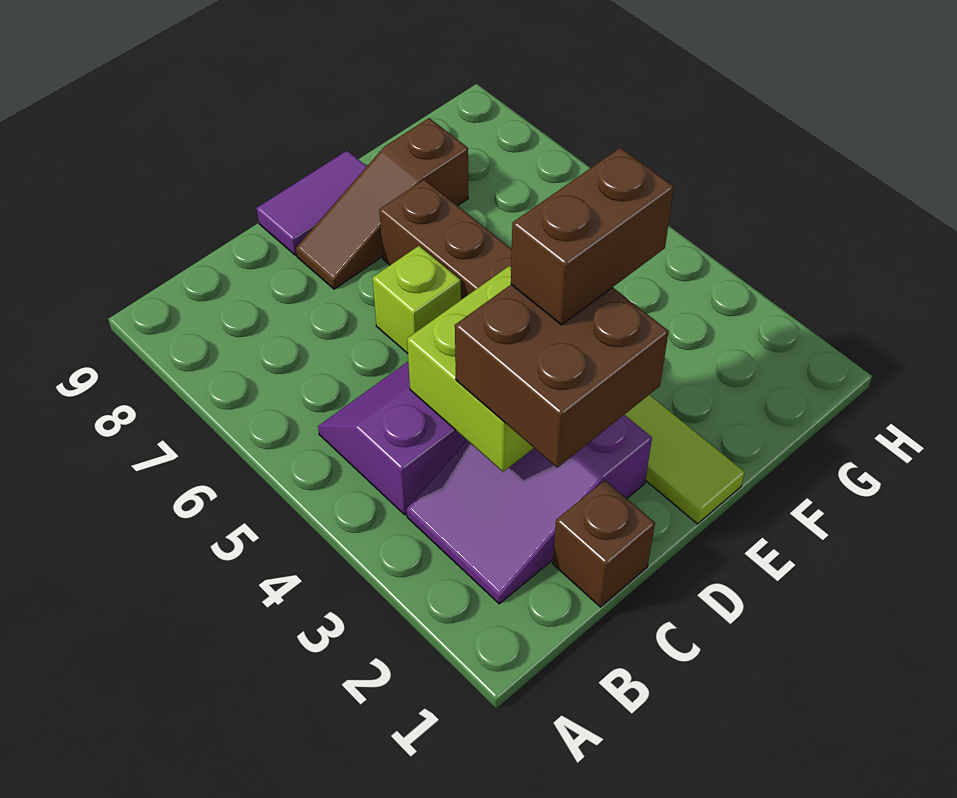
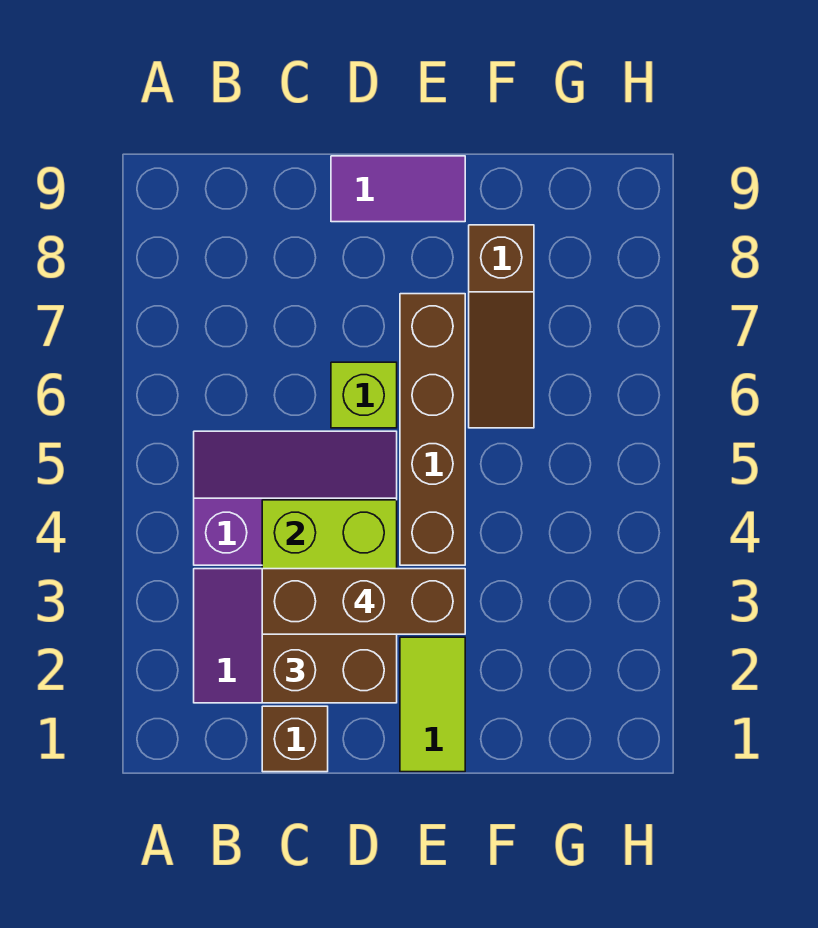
brown brick D3:E3 level 4 -> brown brick C3:E3 level 4
brown slope D8:F8 level 1 top F -> brown slope F6:F8 level 1 top 8

